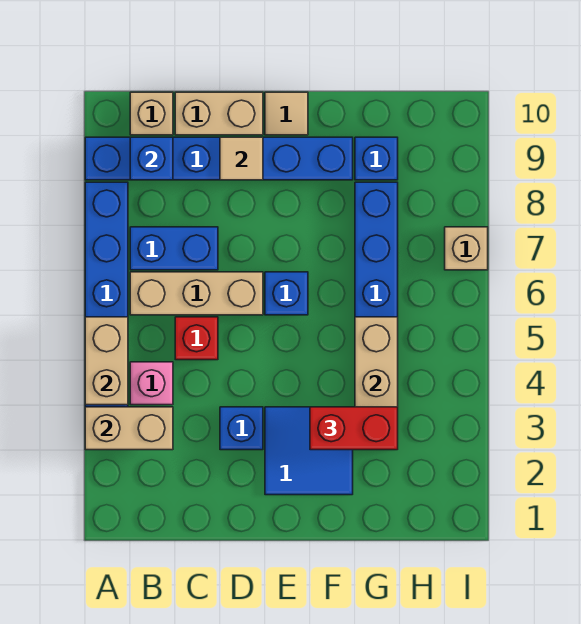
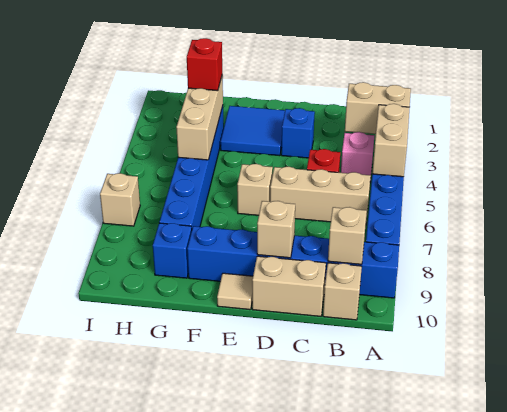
blue brick B7:C7 level 1 -> none
blue brick B9 level 2 -> tan brick B9 level 2
tan tile D9 level 2 -> tan brick D9 level 2
blue brick E6 level 1 -> tan brick E6 level 1
red brick F3:G3 level 3 -> red brick G3 level 3

